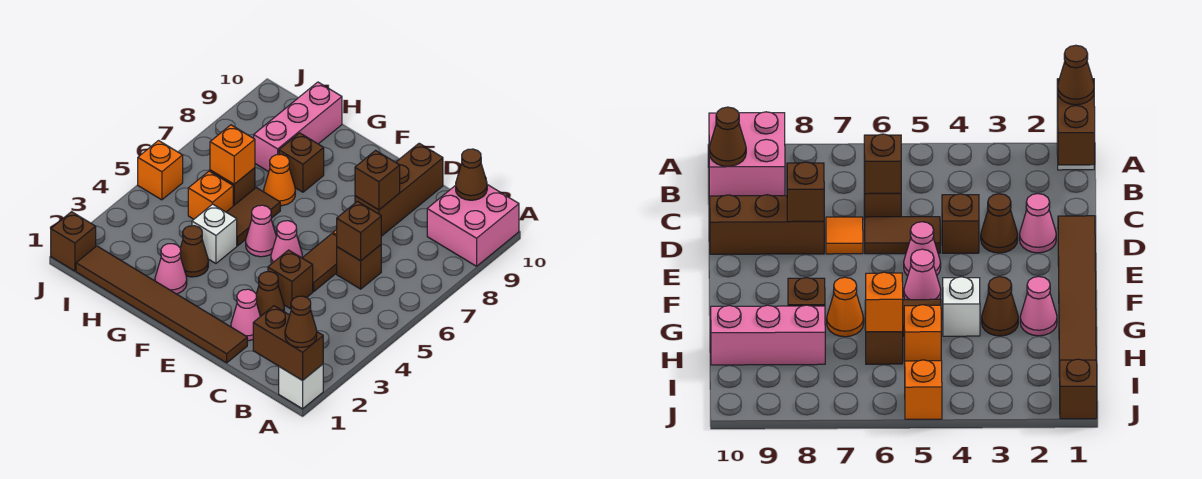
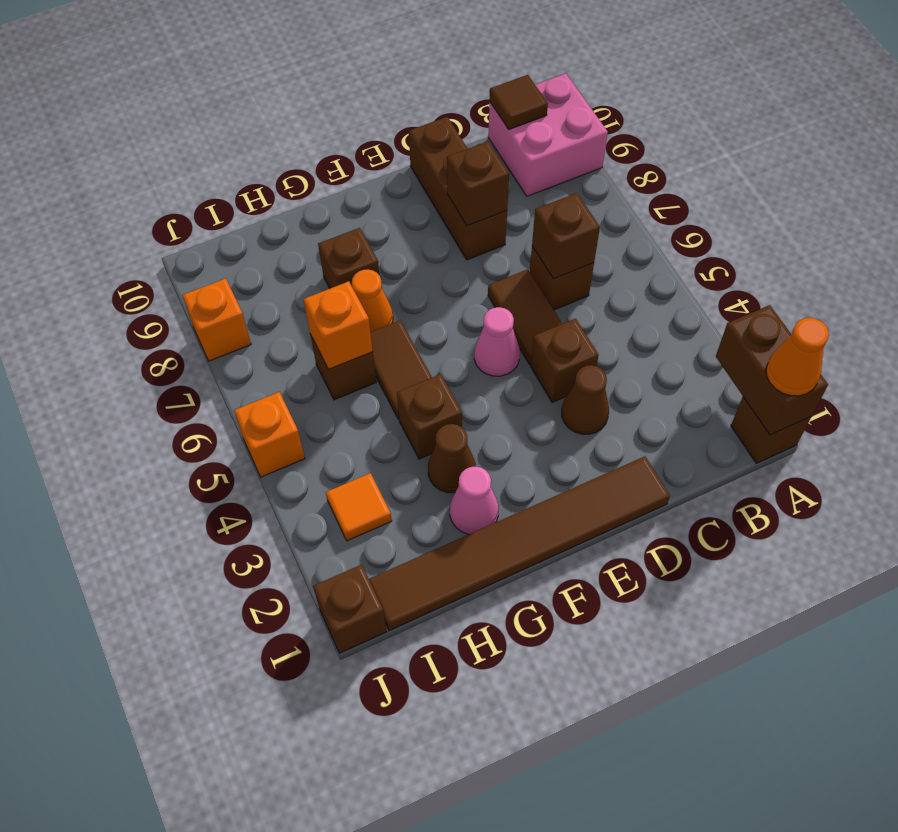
white brick A1 level 1 -> brown brick A1 level 1
brown brick A1:B1 level 2 -> brown brick A1:A2 level 2
brown cone A1 level 3 -> orange cone A1 level 3
brown cone B10 level 2 -> brown tile B10 level 2
pink cone D2 level 1 -> none
orange tile D7 level 1 -> orange tile I3 level 1
pink cone F5 level 1 -> none
white brick G4 level 1 -> brown brick G4 level 1
orange brick H5 level 1 -> orange brick J8 level 1
pink brick H8:H10 level 1 -> none

